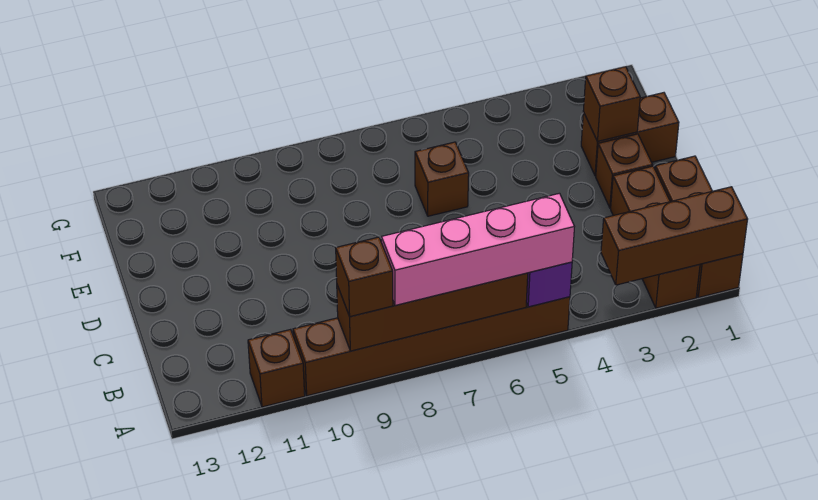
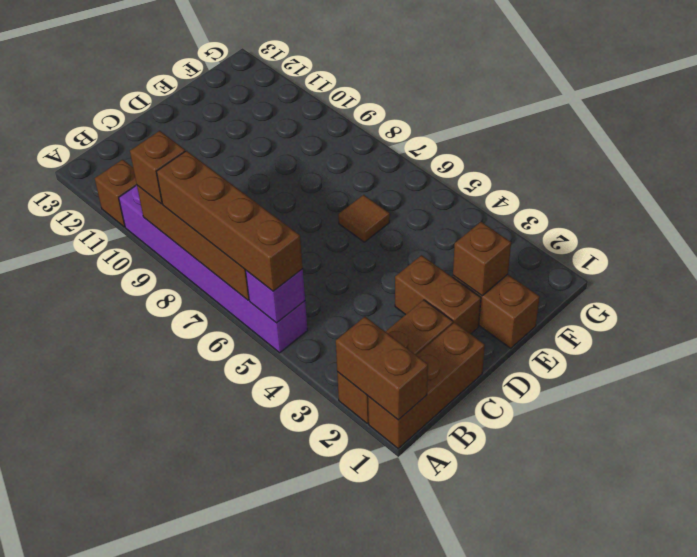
brown brick A1:A3 level 2 -> brown brick A1:A2 level 2
brown brick A5:A10 level 1 -> purple brick A5:A10 level 1
pink brick A5:A8 level 3 -> brown brick A5:A8 level 3
brown brick D2 level 1 -> brown brick D2:D3 level 1
brown brick E6 level 1 -> brown tile E6 level 1

